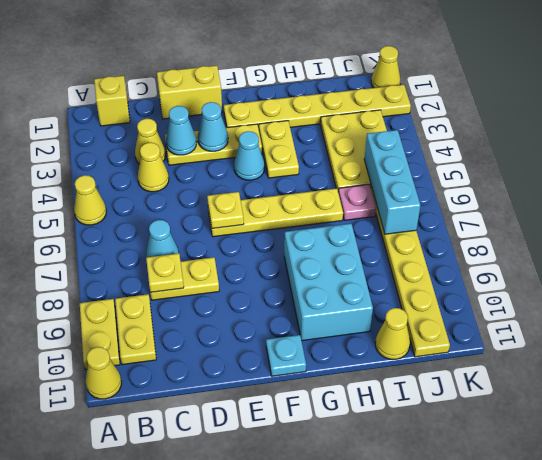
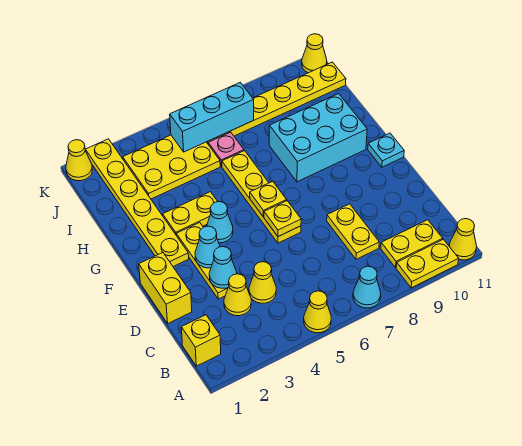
cyan cone C7 level 1 -> cyan cone A7 level 1
yellow plate C8 level 2 -> yellow plate F6 level 2
yellow cone I11 level 1 -> yellow cone K11 level 1

